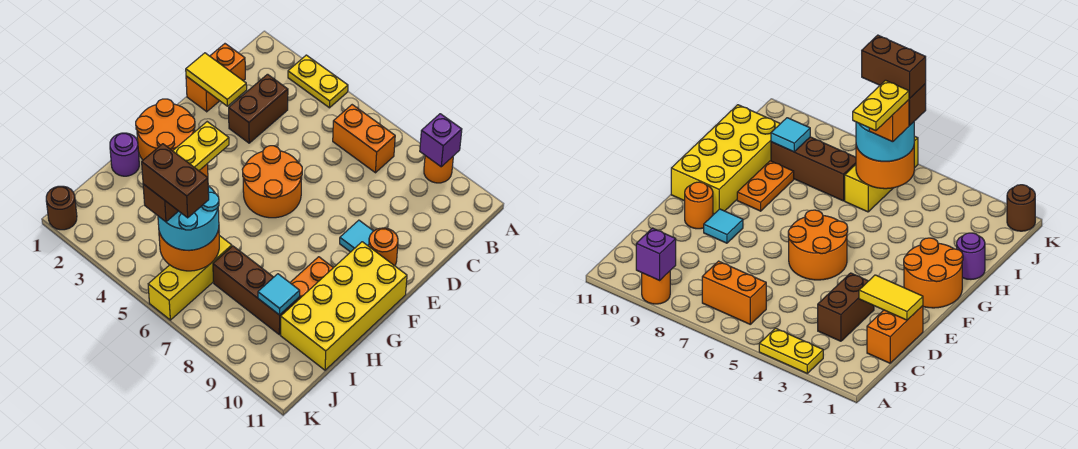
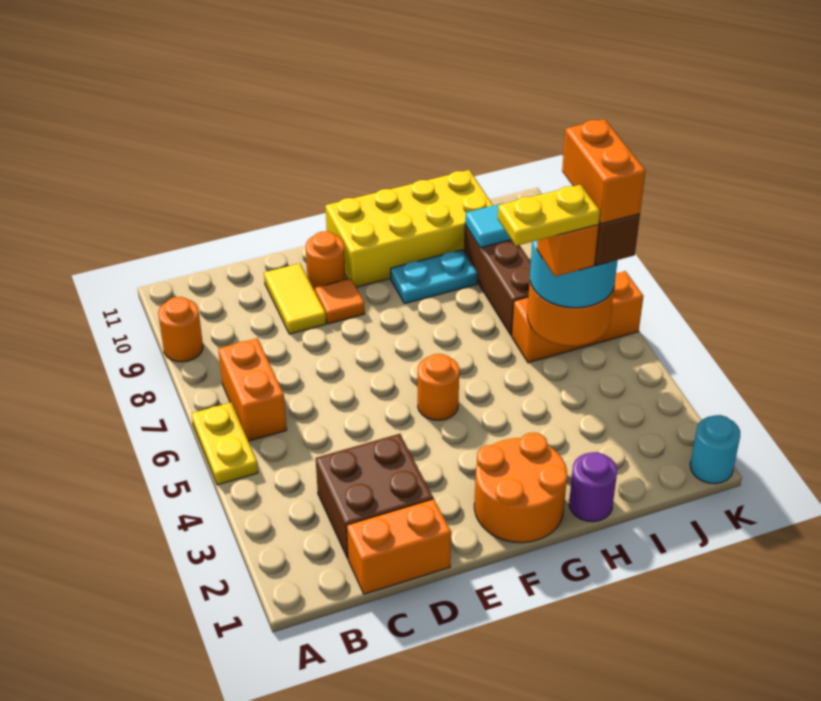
yellow plate A3:A4 level 1 -> yellow plate A5:A6 level 1
purple brick A9 level 2 -> none
brown brick C3:D3 level 1 -> brown brick C2:D3 level 1
yellow tile D1:D2 level 2 -> yellow tile D9:D10 level 1
orange round brick E5:F6 level 1 -> orange round brick F5 level 1
cyan tile E9 level 1 -> orange tile E9 level 1
orange plate G9:H9 level 1 -> cyan plate G9:H9 level 1
yellow brick I6:K6 level 1 -> orange brick I6:K6 level 1
brown brick J5:J6 level 5 -> orange brick J5:J6 level 5
brown round brick K1 level 1 -> cyan round brick K1 level 1

